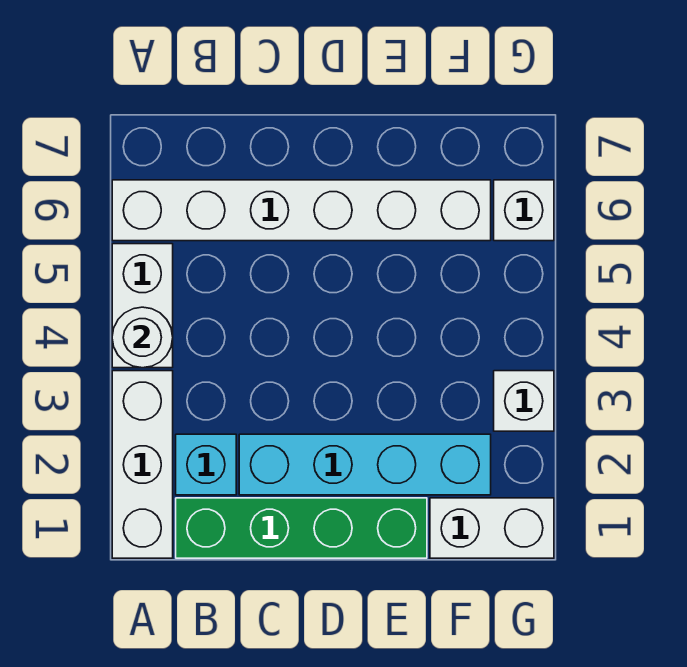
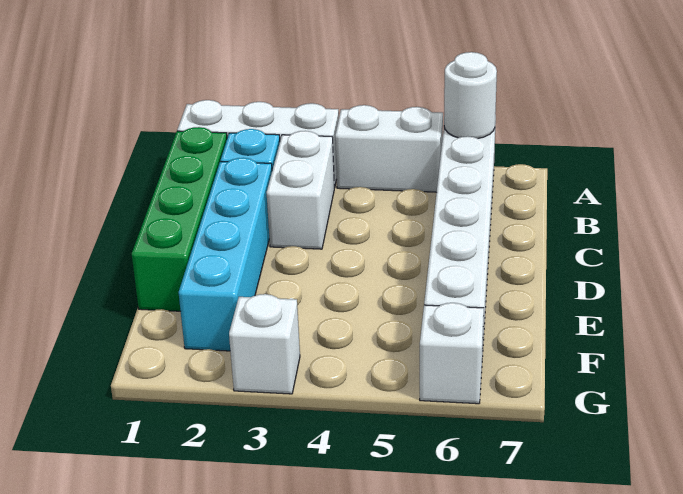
white round brick A4 level 2 -> white round brick A6 level 2
white brick F1:G1 level 1 -> white brick B3:C3 level 1

